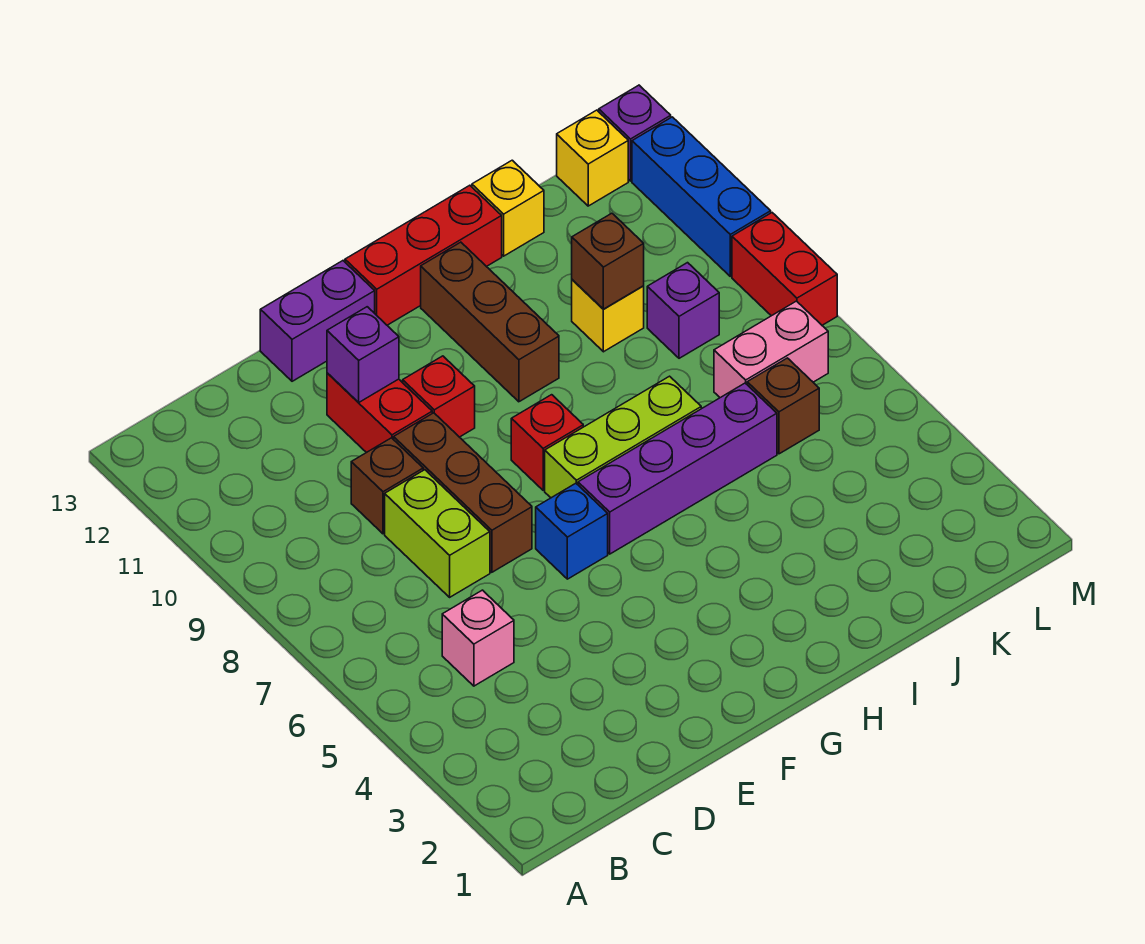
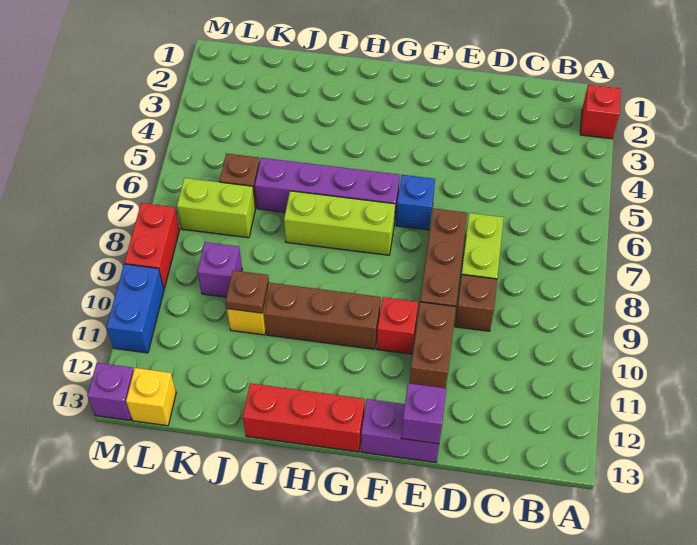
pink brick C5 level 1 -> none
red brick E10:E11 level 1 -> brown brick E10:E11 level 1
purple brick E11 level 2 -> purple brick E13 level 2
red brick G8 level 1 -> red brick A2 level 1
brown brick H10:H12 level 1 -> brown brick G10:I10 level 1
brown brick J10 level 2 -> brown plate J10 level 2
yellow brick J13 level 1 -> none
pink brick K7:L7 level 1 -> lime brick K7:L7 level 1
blue brick M10:M12 level 1 -> blue brick M10:M11 level 1

